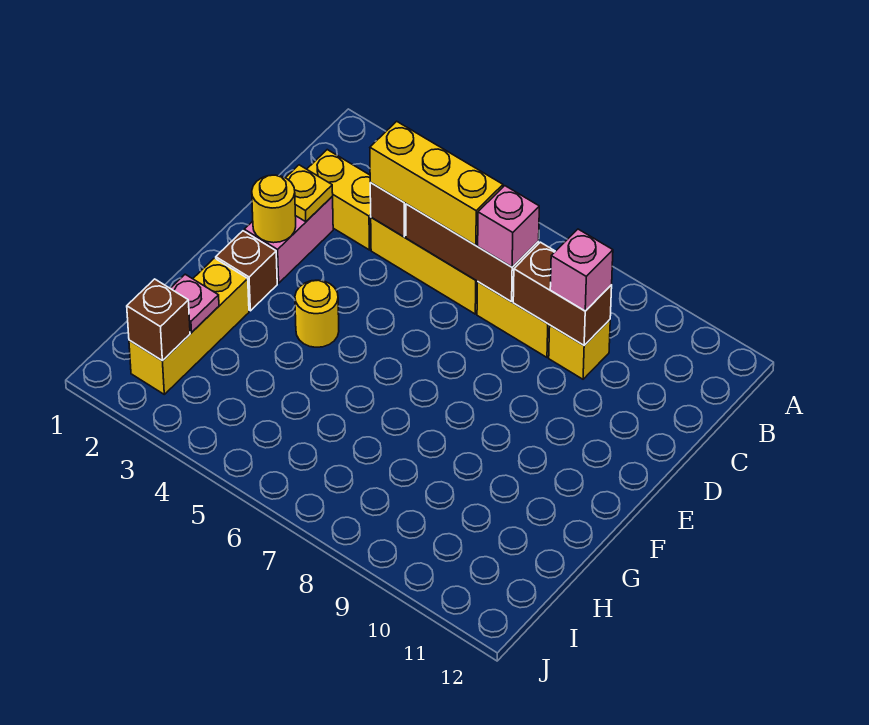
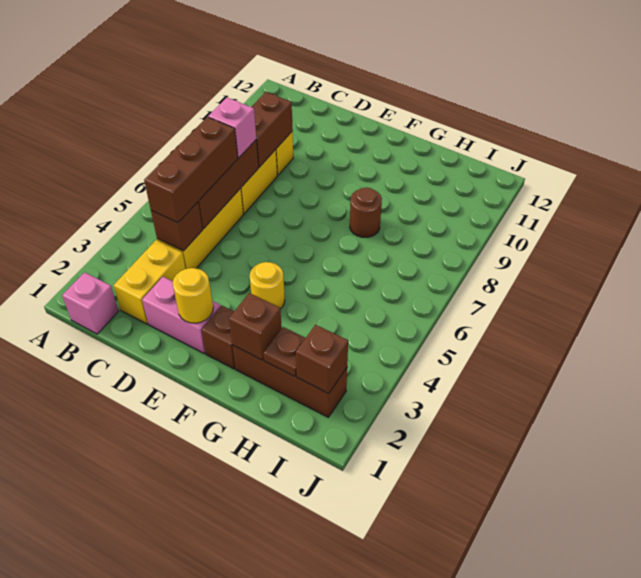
yellow brick C4:C6 level 3 -> brown brick C4:C6 level 3
pink brick C9 level 3 -> pink brick B1 level 1
yellow plate D2 level 2 -> none
yellow brick G2:I2 level 1 -> brown brick G2:I2 level 1
none -> brown brick G2 level 2
none -> brown round brick G8 level 1
pink plate H2 level 2 -> brown plate H2 level 2

